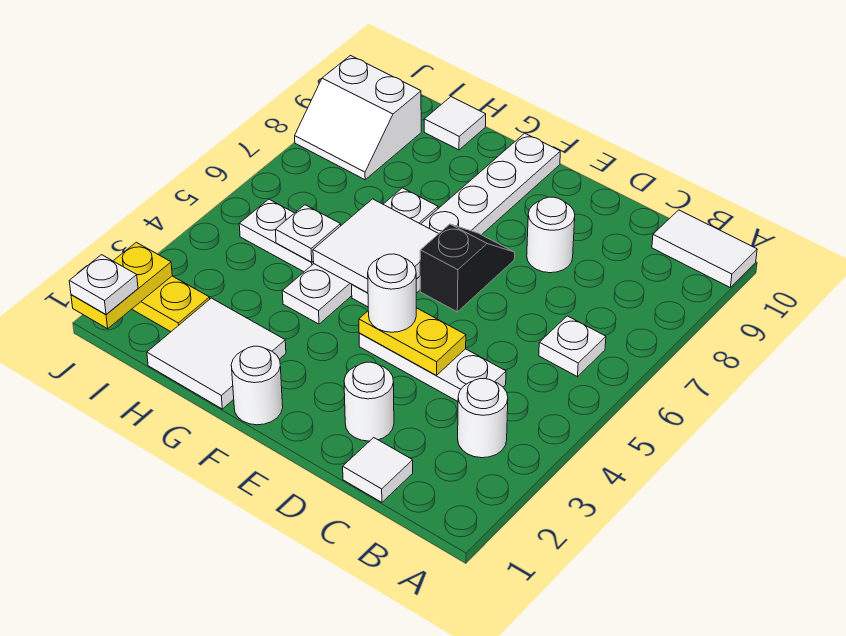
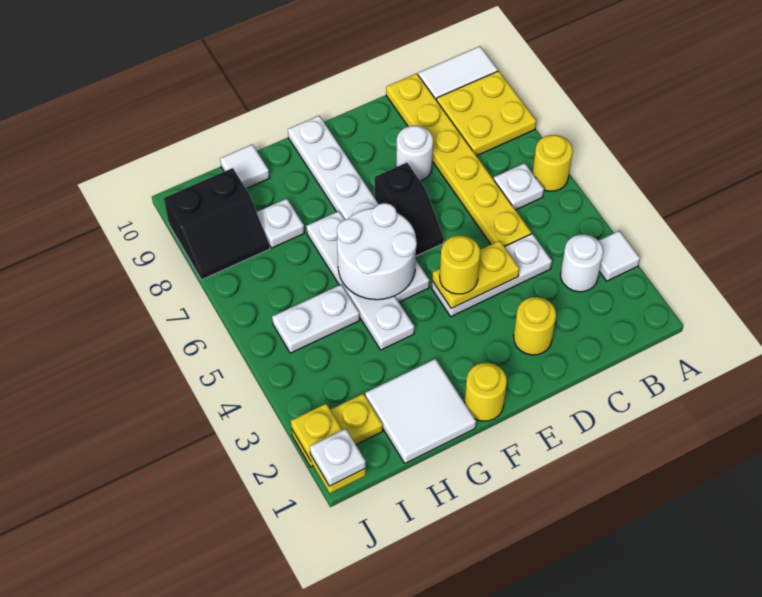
none -> yellow round brick A6 level 1
none -> yellow plate A8:B9 level 1
white tile C1 level 1 -> white tile A3 level 1
none -> yellow plate C5:C10 level 1
white round brick D2 level 1 -> yellow round brick D2 level 1
white round brick E4 level 3 -> yellow round brick E4 level 3
black slope E6:E7 level 1 top 6 -> black slope E6:E7 level 1 top 7
white round brick F1 level 1 -> yellow round brick F1 level 1
white tile F5:G6 level 2 -> white round brick F5:G6 level 2
white plate H5 level 2 -> white plate H8 level 1
white slope I8:J9 level 1 top 9 -> black slope I8:J9 level 1 top 9

